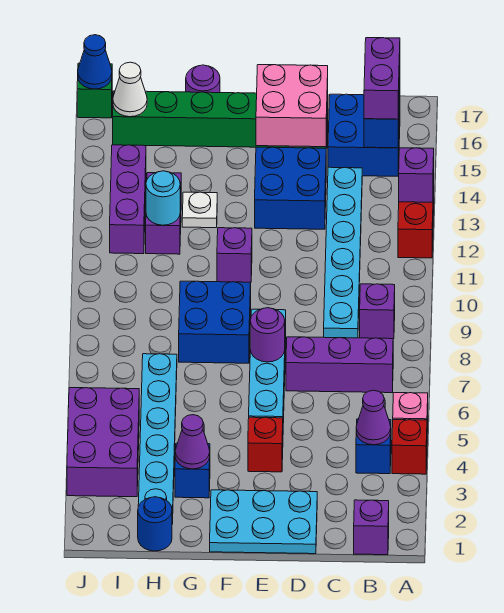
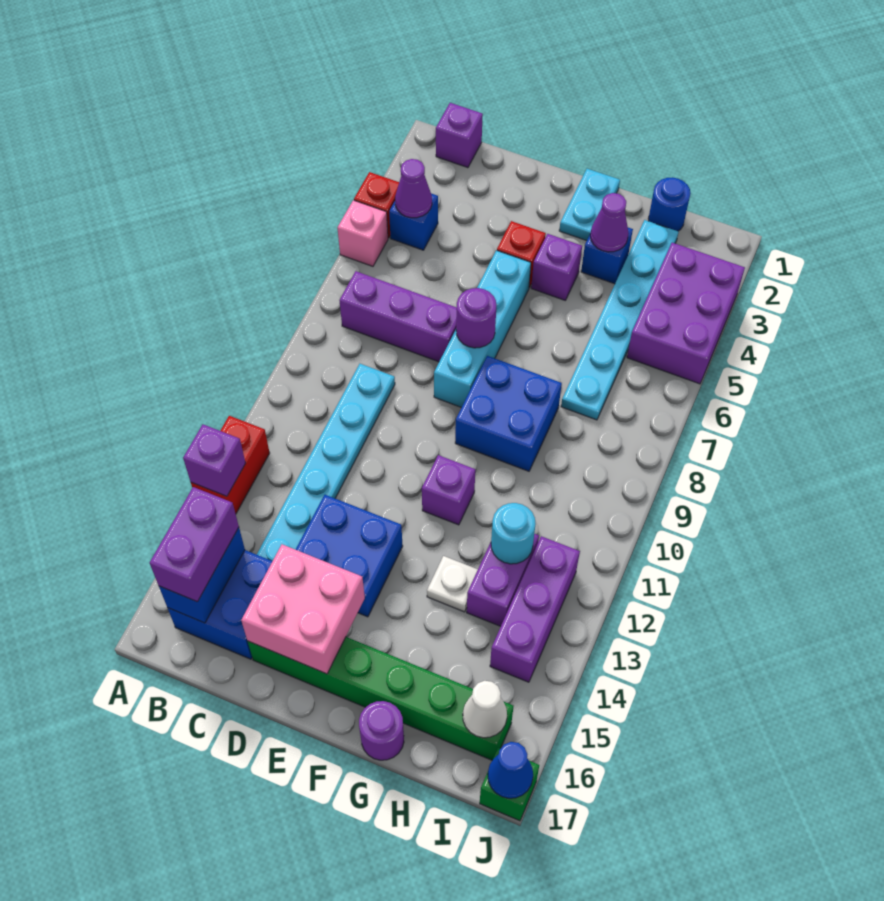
purple brick B9 level 1 -> purple brick F4 level 1
cyan plate D1:F2 level 1 -> cyan plate F1:F2 level 1

